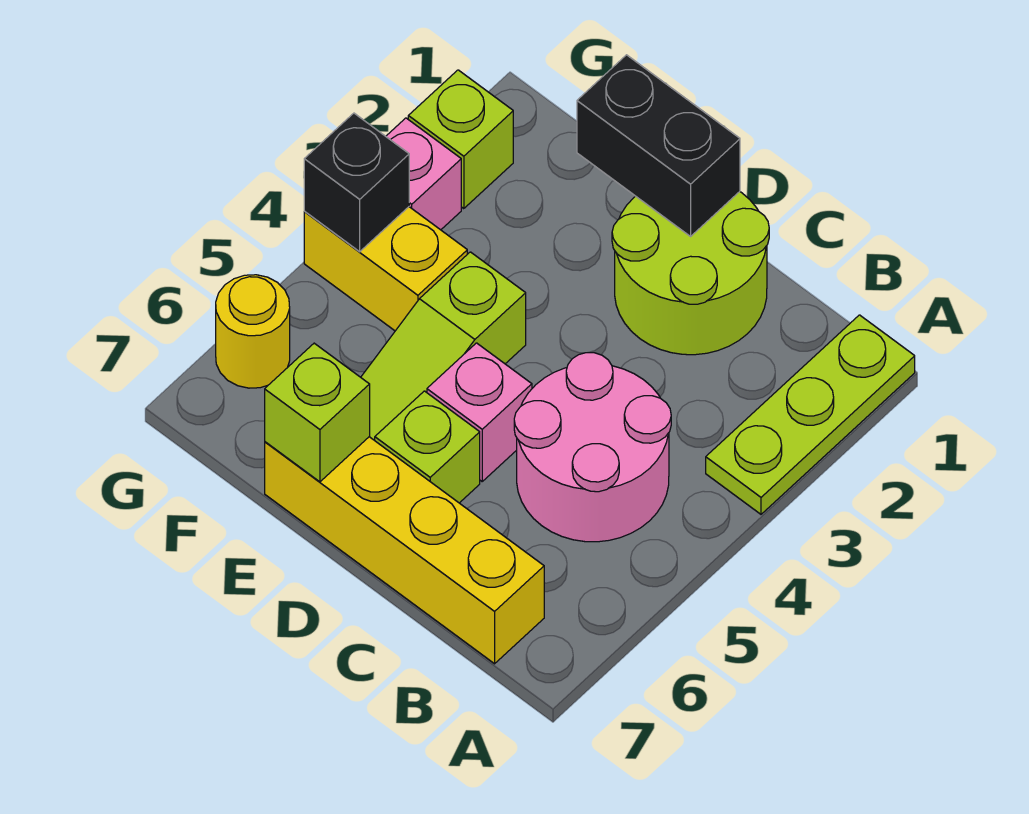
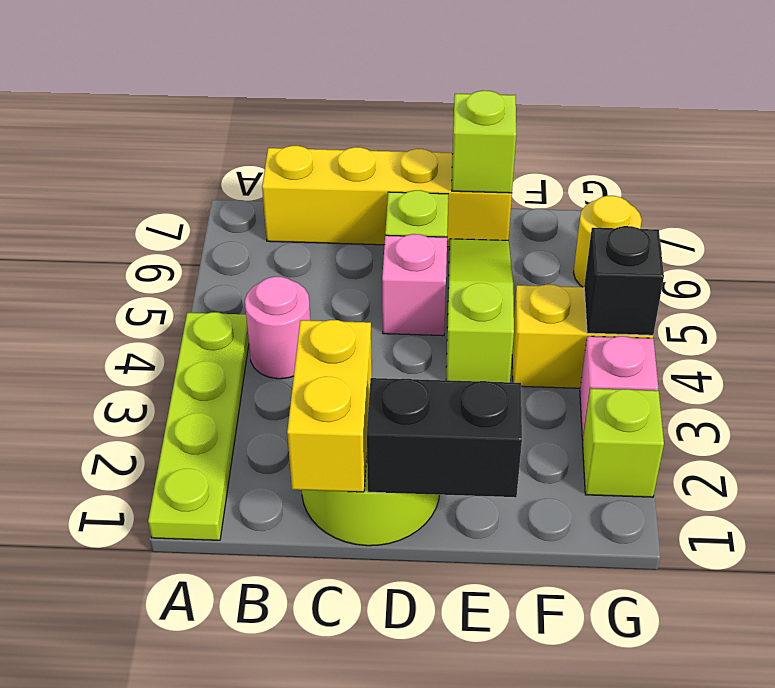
lime plate A1:A3 level 1 -> lime plate A1:A4 level 1
pink round brick B4:C5 level 1 -> pink round brick B4 level 1
none -> yellow brick C1:C2 level 2

